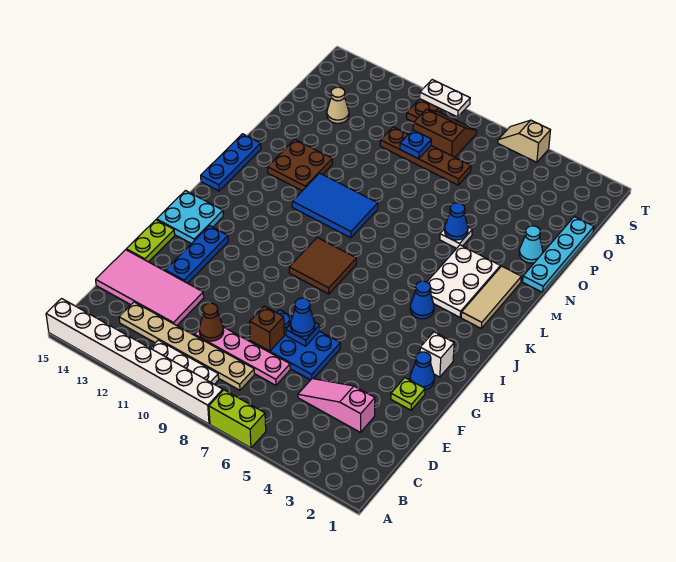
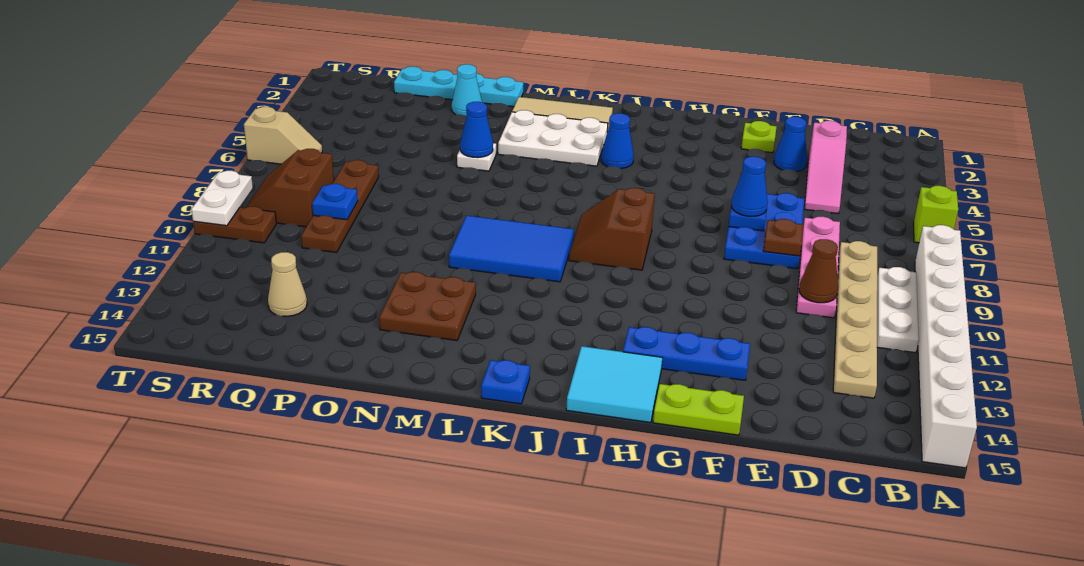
lime brick A6:A7 level 1 -> lime brick A6 level 1
pink tile D12:E15 level 1 -> none
brown brick E8 level 2 -> brown plate E8 level 2
blue cone G2 level 1 -> blue cone E3 level 1
white brick H2 level 1 -> none
cyan plate H14:I15 level 1 -> cyan tile H14:I15 level 1
brown tile I8:J9 level 1 -> brown slope I8:J9 level 1 top I
blue plate K15:M15 level 1 -> blue plate K15 level 1
blue tile L9:M11 level 1 -> blue tile K9:M10 level 1
tan slope T5:T6 level 1 top 5 -> tan slope S6:T6 level 1 top T

